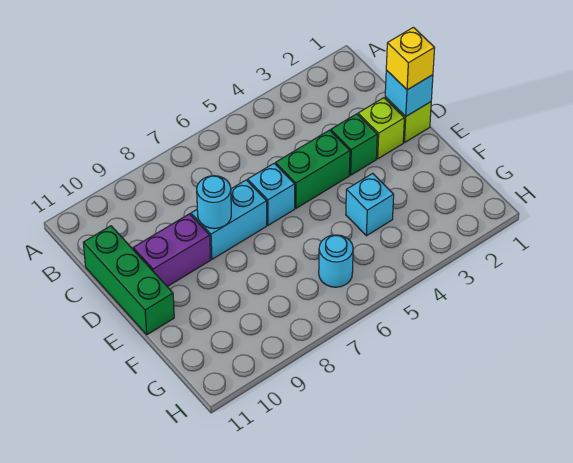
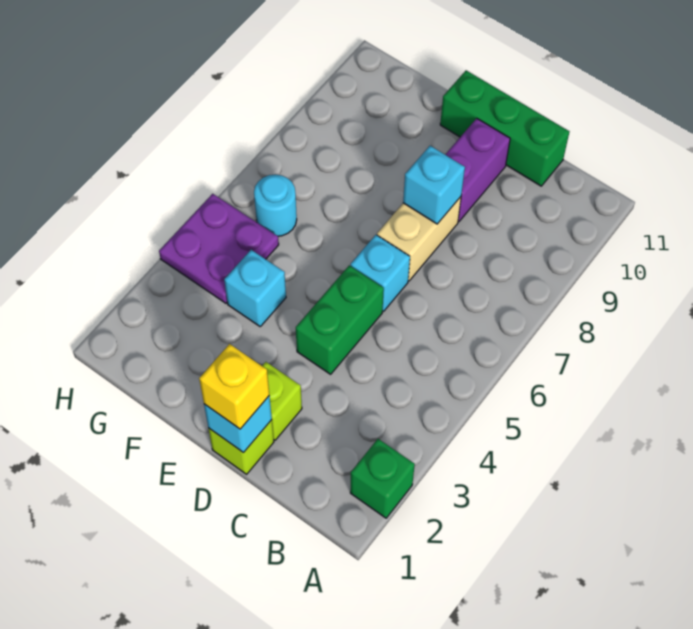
green brick D3 level 1 -> green brick A2 level 1
cyan brick D7:D8 level 1 -> tan brick D7:D8 level 1
cyan round brick D8 level 2 -> cyan brick D8 level 2
none -> purple plate G4:H5 level 1

